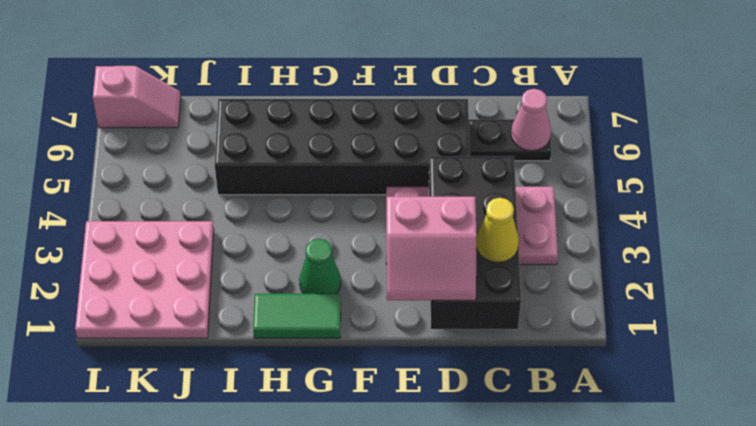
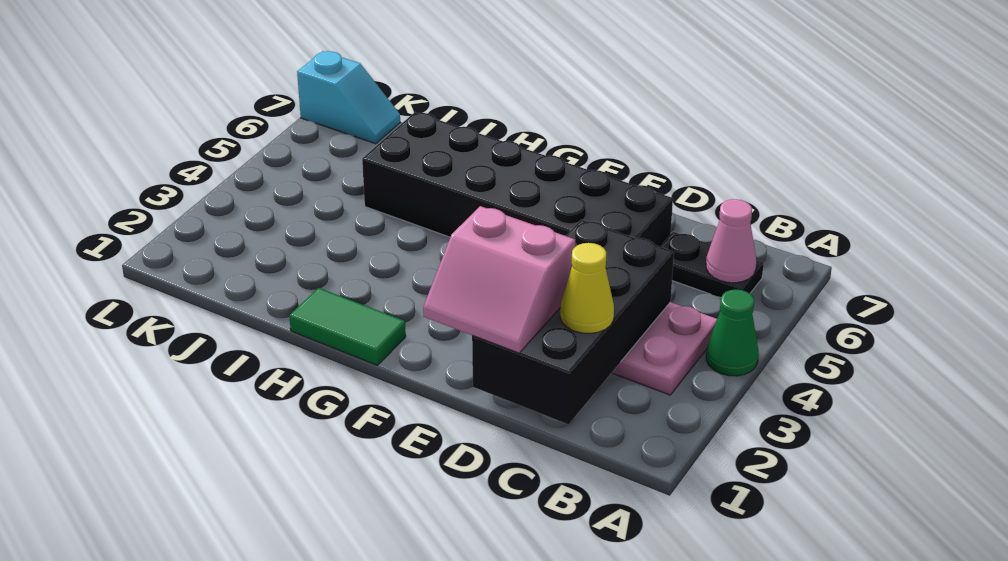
green cone G2 level 1 -> green cone A4 level 1
pink plate J1:L3 level 1 -> none
pink slope K7:L7 level 1 top L -> cyan slope K7:L7 level 1 top L

